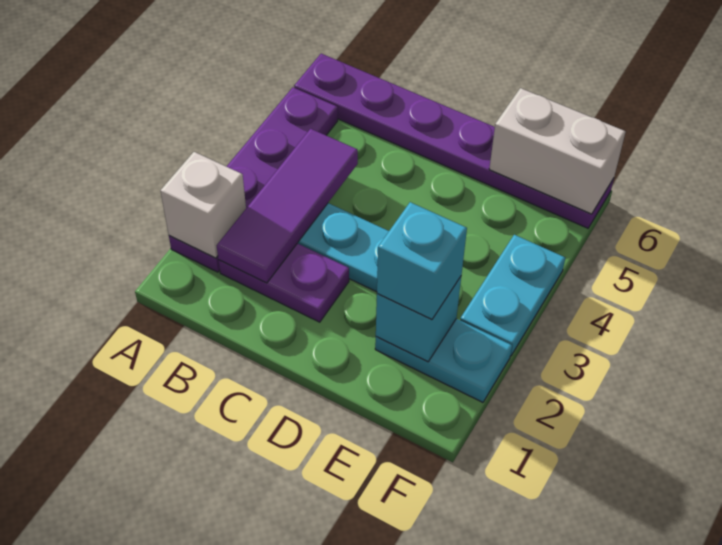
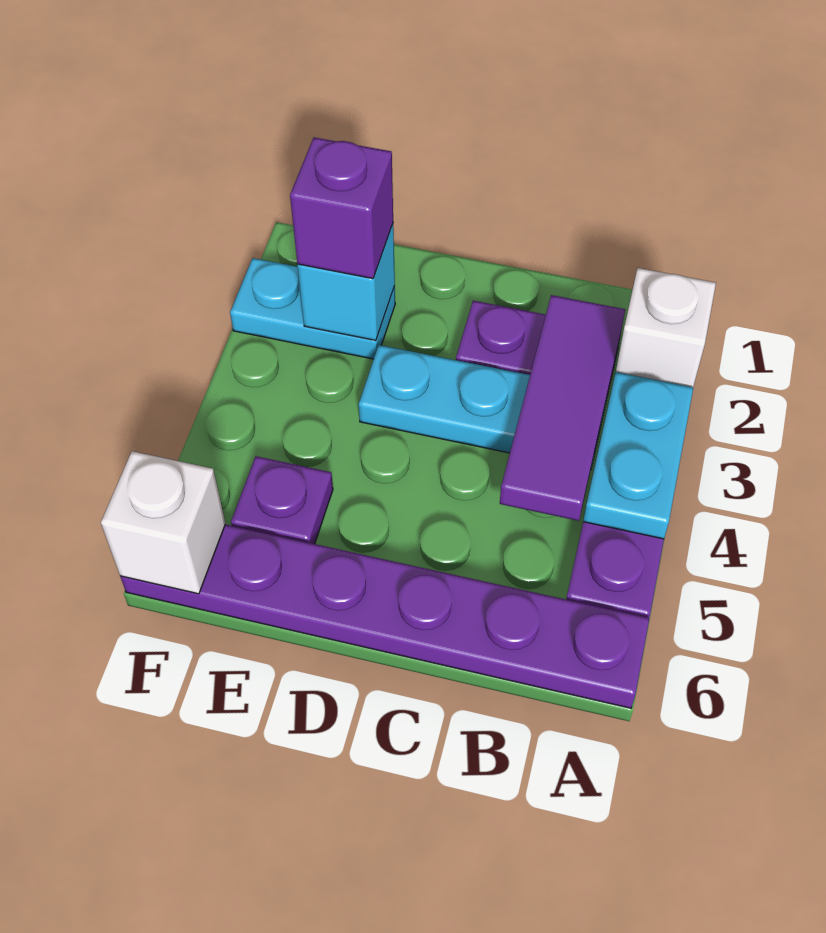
cyan brick E2 level 3 -> purple brick E2 level 3
none -> purple plate E5 level 1
white brick E6:F6 level 2 -> white brick F6 level 2
cyan plate F3:F4 level 1 -> cyan plate A3:A4 level 2

